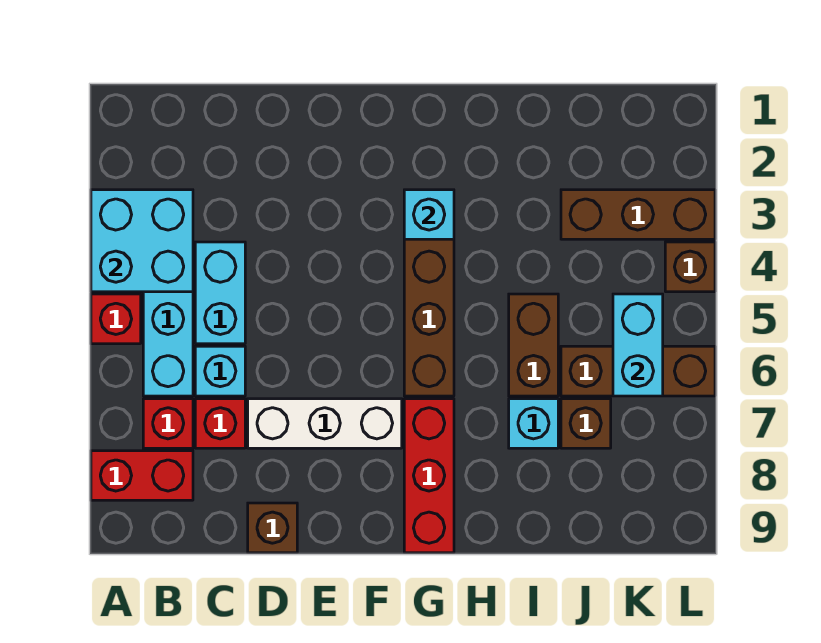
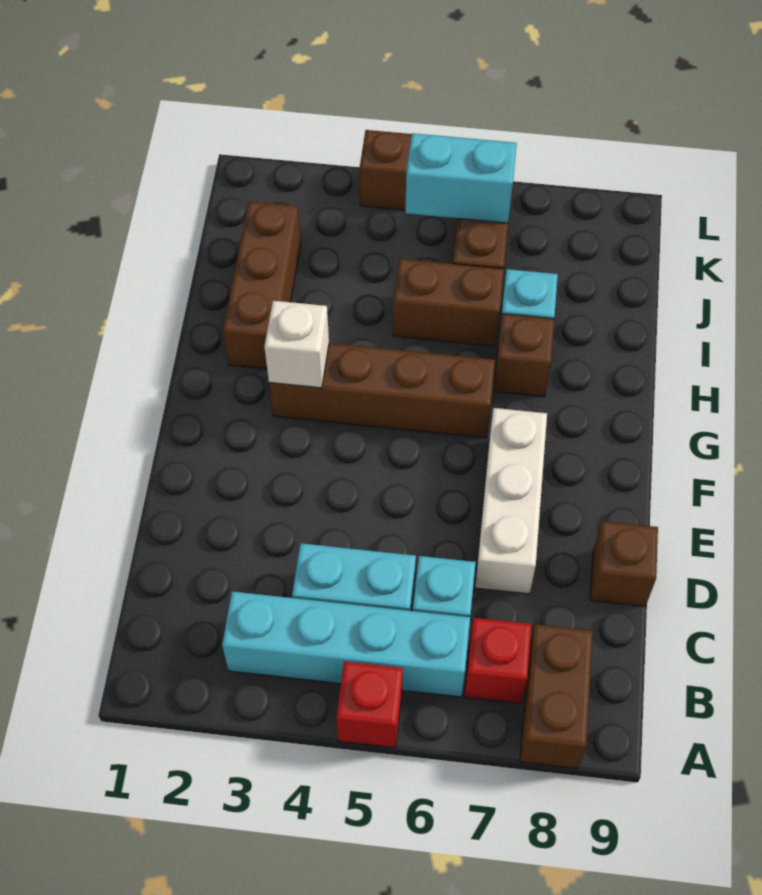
cyan brick A3:B4 level 2 -> none
red brick A8:B8 level 1 -> brown brick A8:B8 level 1
red brick C7 level 1 -> none
cyan brick G3 level 2 -> white brick G3 level 2
red brick G7:G9 level 1 -> none
brown brick J3:L3 level 1 -> brown brick H2:J2 level 1
brown brick J7 level 1 -> brown brick H7 level 1

